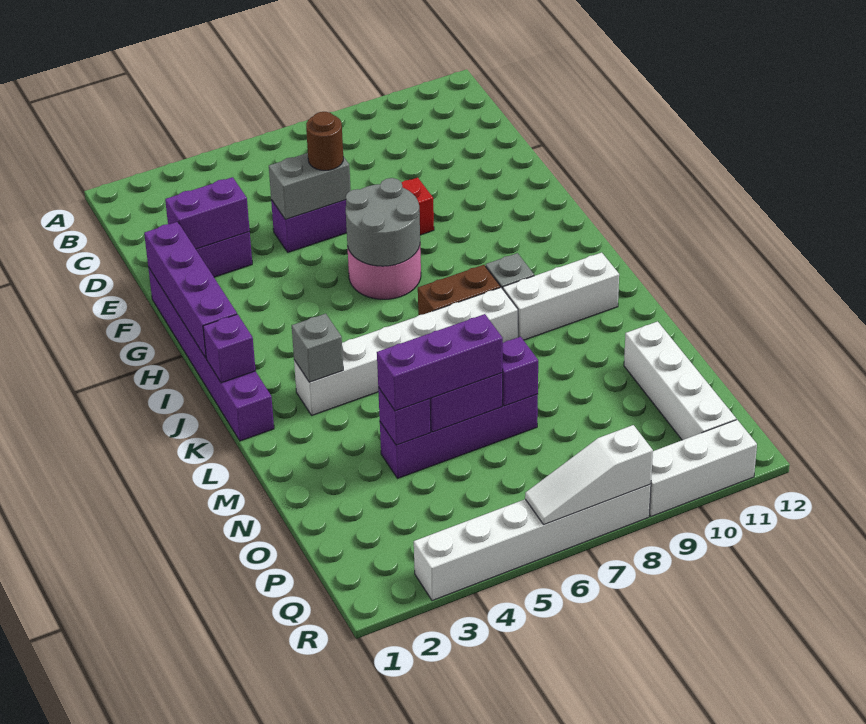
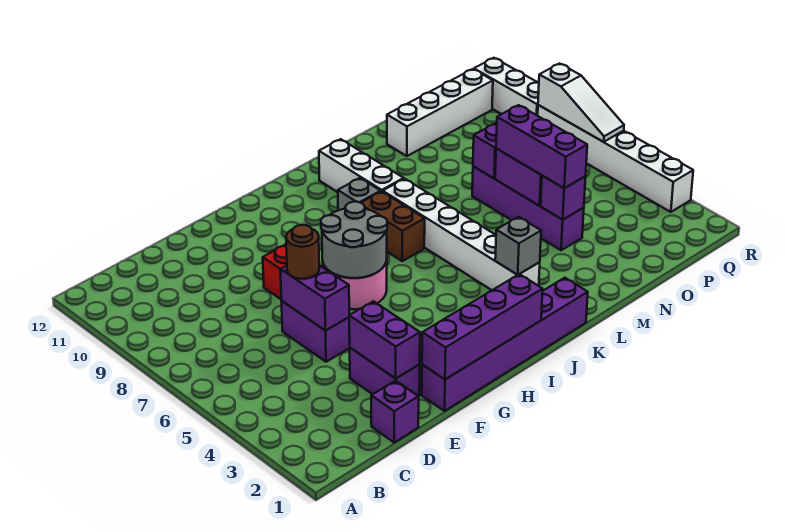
grey brick E5:E6 level 2 -> purple brick E5:E6 level 2
purple brick J1 level 2 -> purple brick D1 level 1

